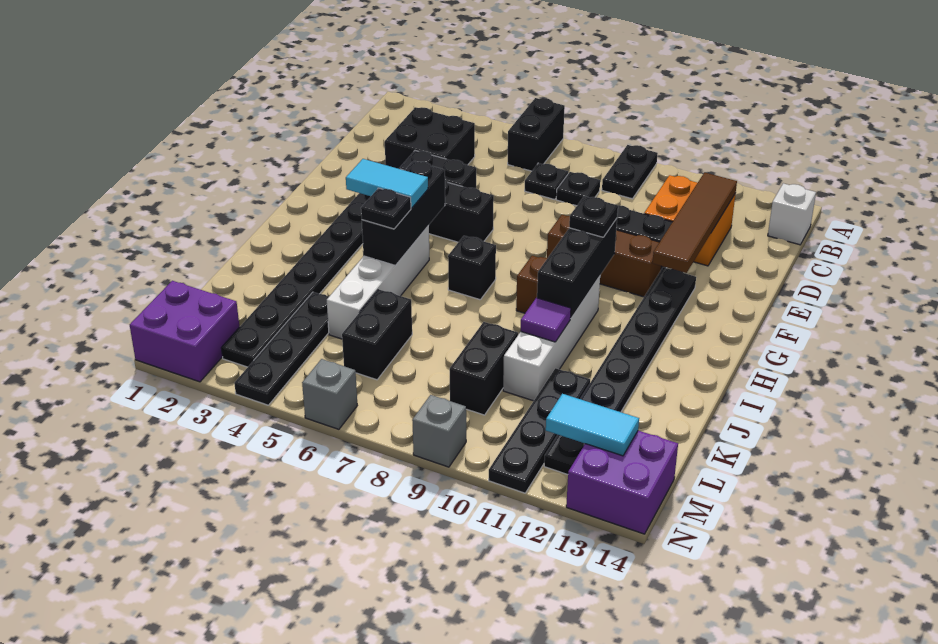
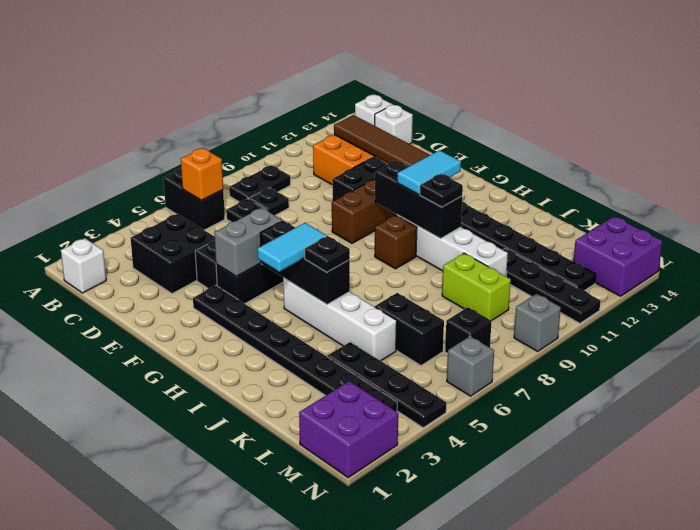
black plate A9:B9 level 1 -> black plate B8:B9 level 1
none -> white brick B1 level 1
none -> orange brick B6 level 2
none -> white brick C14 level 1
none -> grey brick F4:F5 level 2
black plate G10 level 3 -> black plate I10 level 3
black brick H7 level 1 -> black brick M7 level 1
purple tile J10 level 2 -> none
black brick K9:L9 level 1 -> lime brick K9:L9 level 1
cyan tile M12:M13 level 2 -> cyan tile H10:H11 level 3

